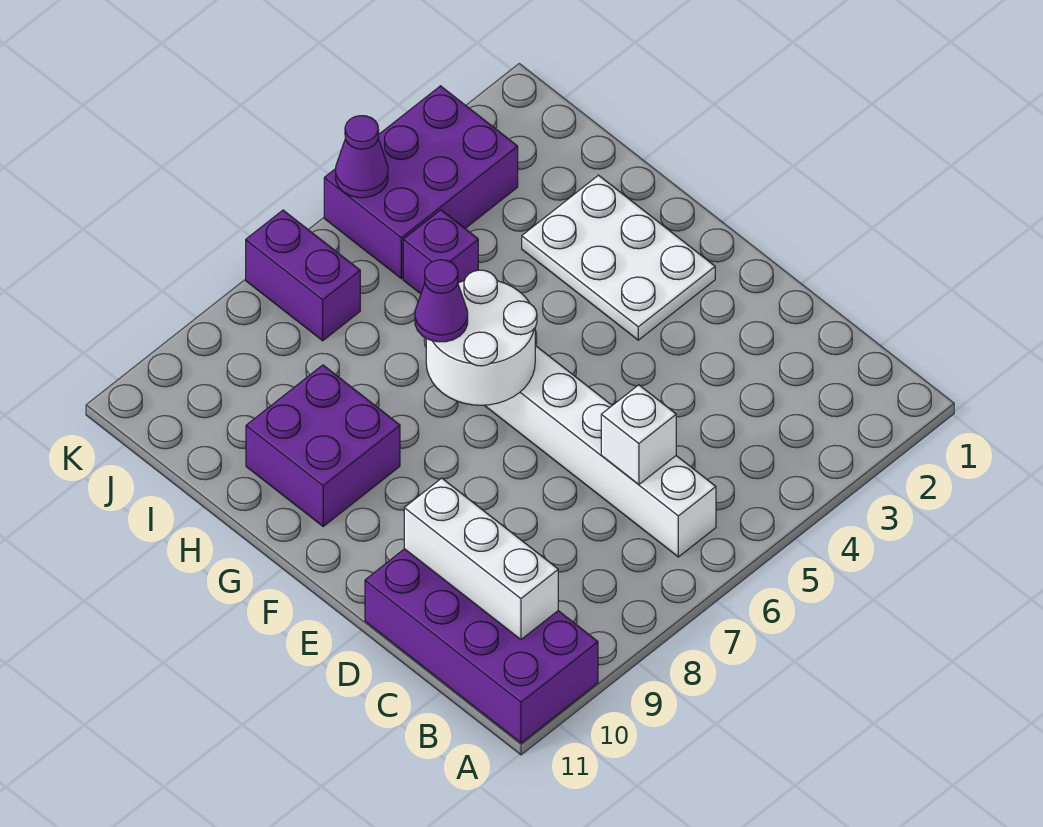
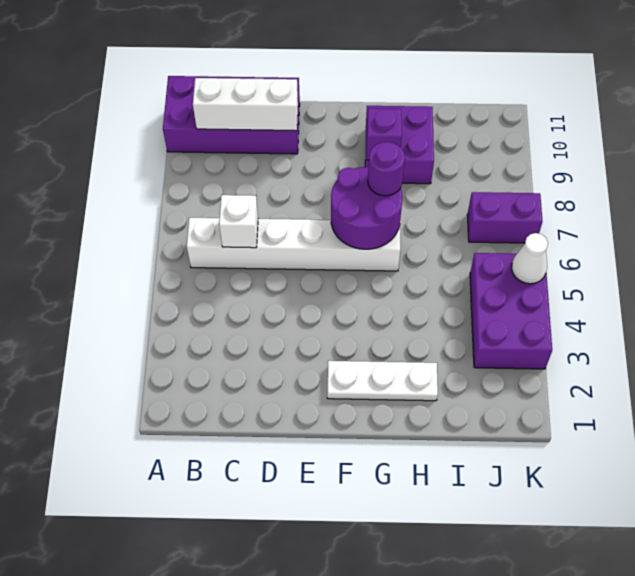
white plate F2:H3 level 1 -> white plate F2:H2 level 1
white round brick F6:G7 level 2 -> purple round brick F6:G7 level 2
purple cone G7 level 3 -> purple round brick G7 level 3
purple brick I5 level 1 -> purple brick G9 level 2
purple cone K5 level 2 -> white cone K5 level 2

